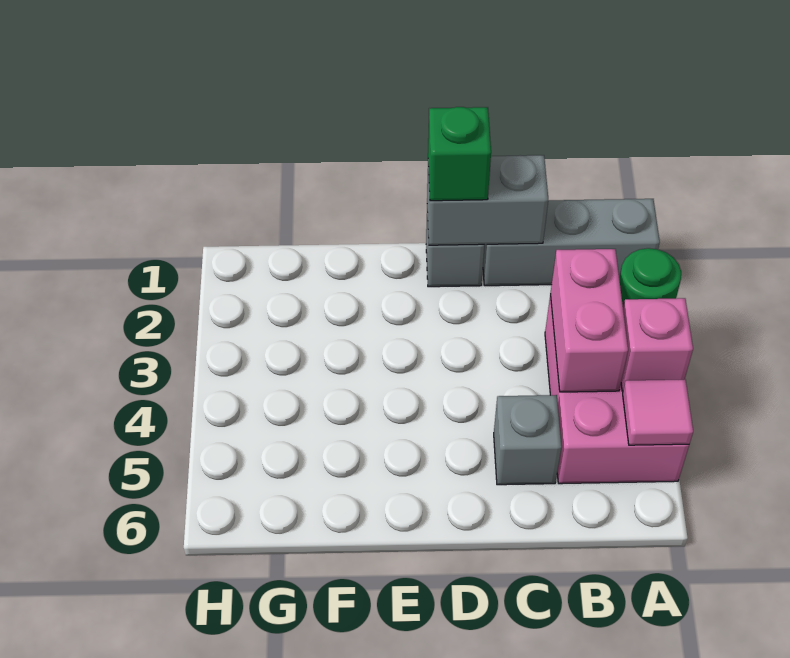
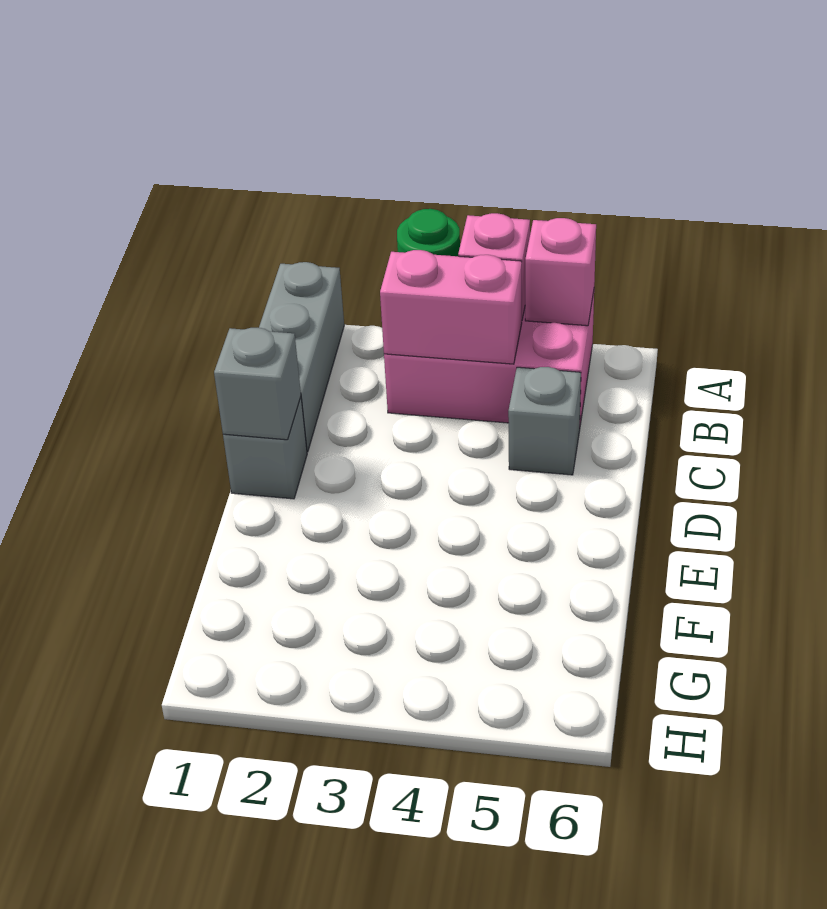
pink tile A5 level 2 -> pink brick A5 level 2
grey brick C1:D1 level 2 -> grey brick D1 level 2
green brick D1 level 3 -> none

